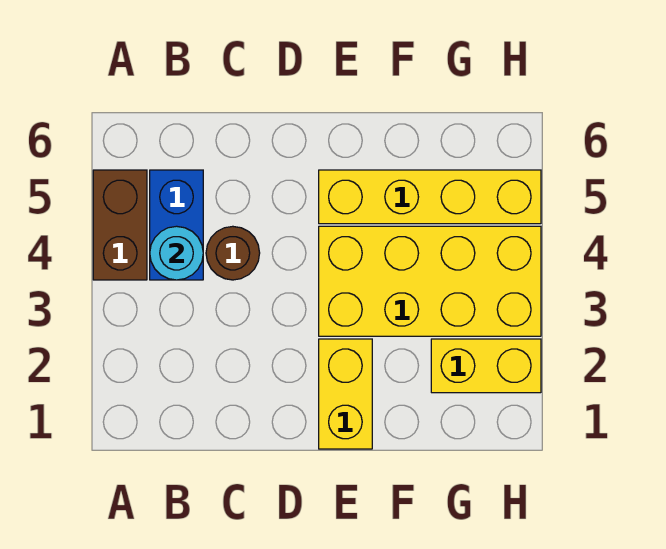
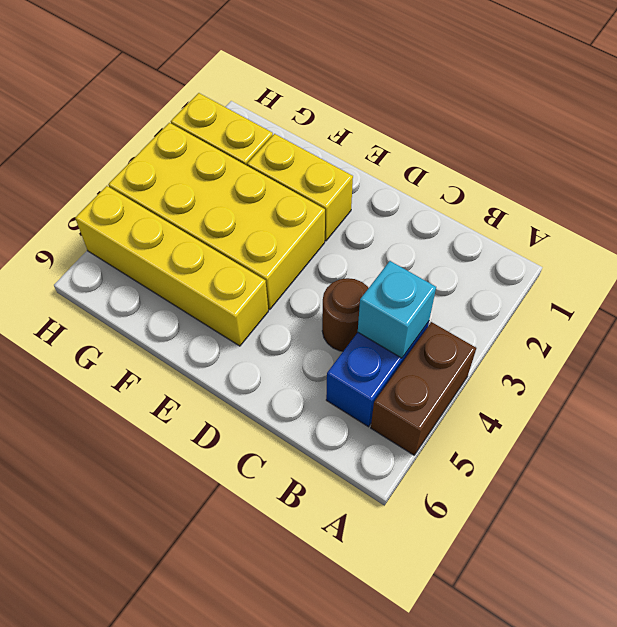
cyan round brick B4 level 2 -> cyan brick B4 level 2
yellow brick E1:E2 level 1 -> yellow brick E2:F2 level 1

